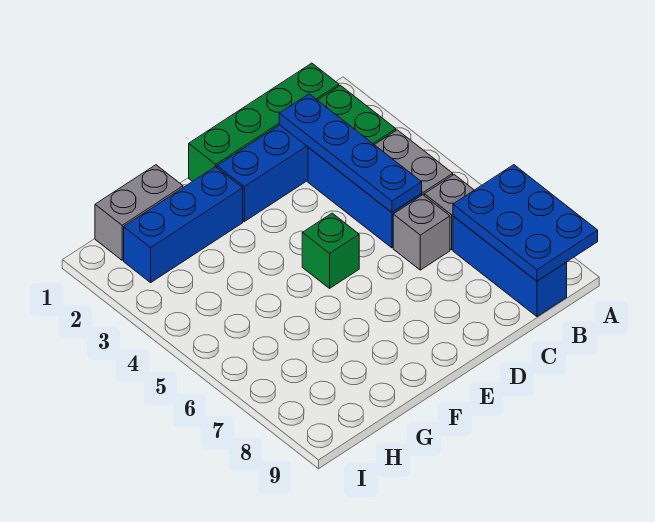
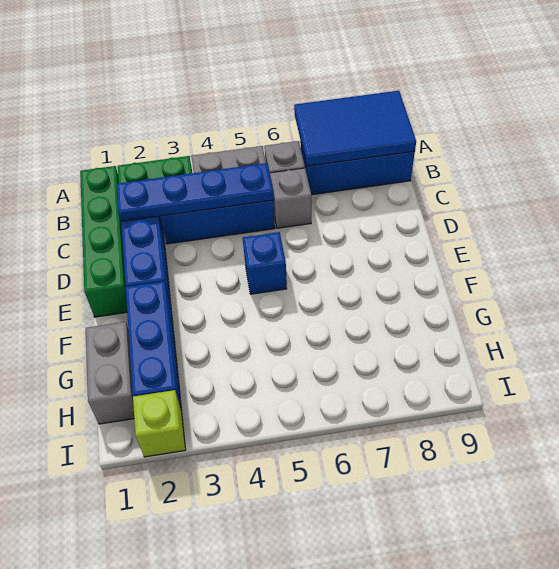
blue plate A7:B9 level 2 -> blue tile A7:B9 level 2
green brick E5 level 1 -> blue brick E5 level 1
none -> lime brick I2 level 1

